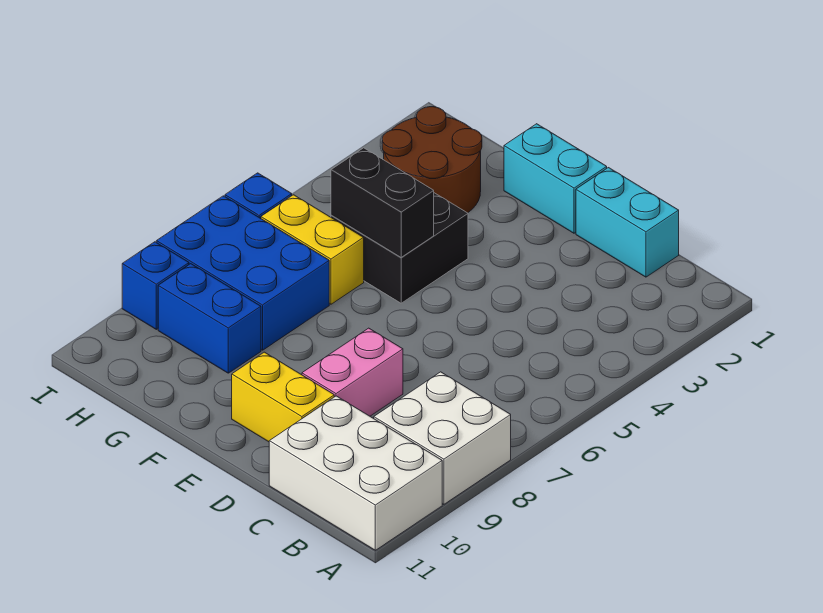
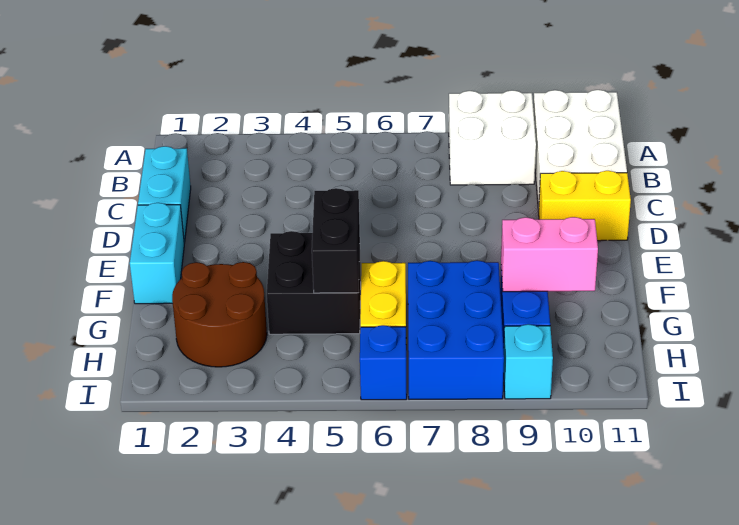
pink brick D8:D9 level 1 -> pink brick G9:G10 level 2
yellow brick D10:E10 level 1 -> yellow brick D10:D11 level 1
blue brick I9 level 1 -> cyan brick I9 level 1

